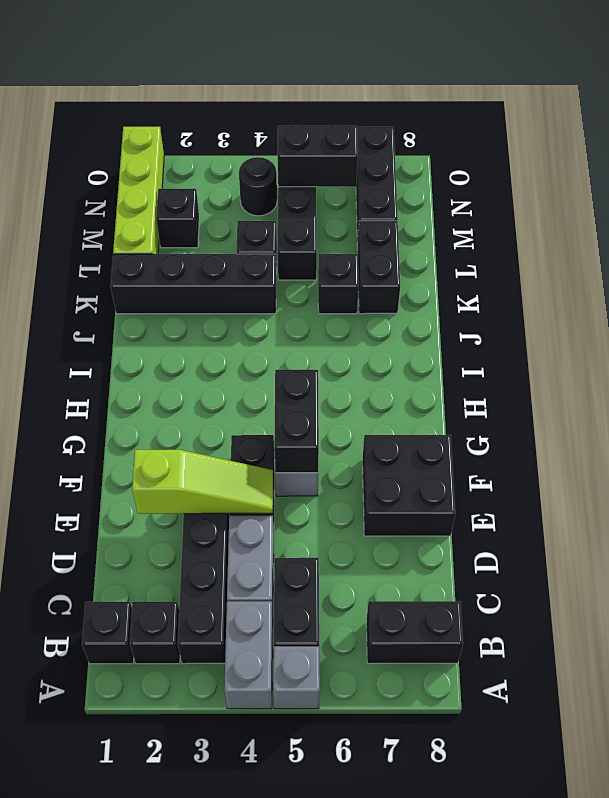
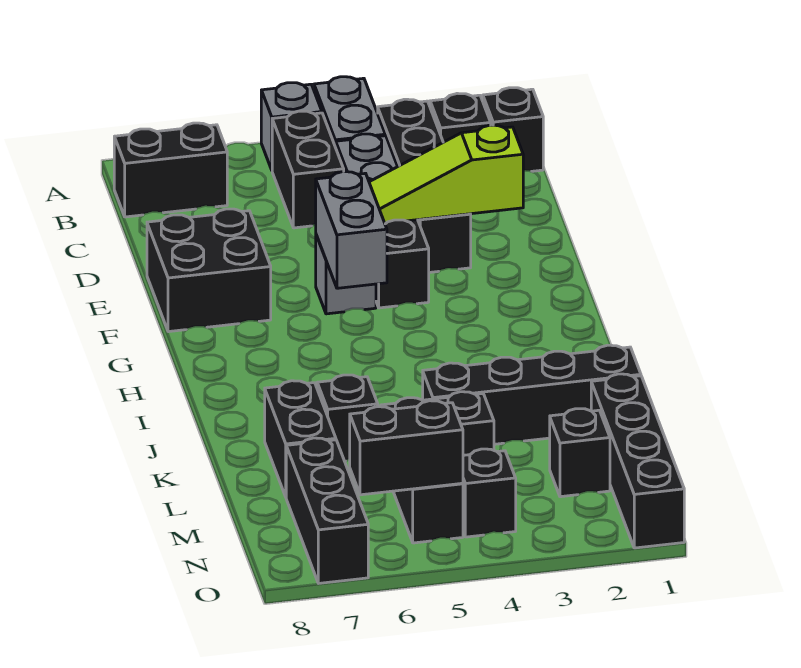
black brick F5:G5 level 2 -> grey brick F5:G5 level 2
lime brick L1:O1 level 1 -> black brick L1:O1 level 1
black round brick N4 level 1 -> black brick N4 level 1

